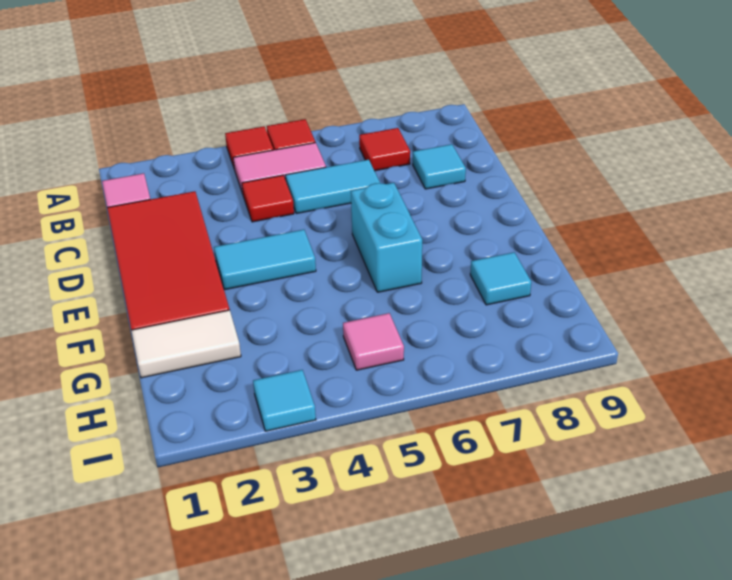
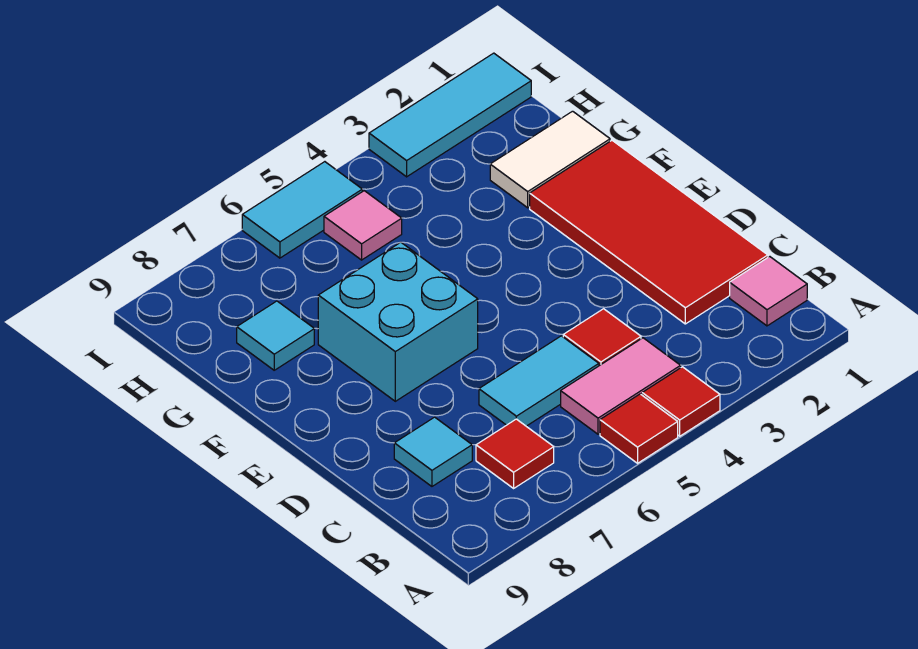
cyan tile E3:E4 level 1 -> cyan tile I5:I6 level 1
cyan brick E6:F6 level 1 -> cyan brick E6:F7 level 1
cyan tile I3 level 1 -> cyan tile I1:I3 level 1

